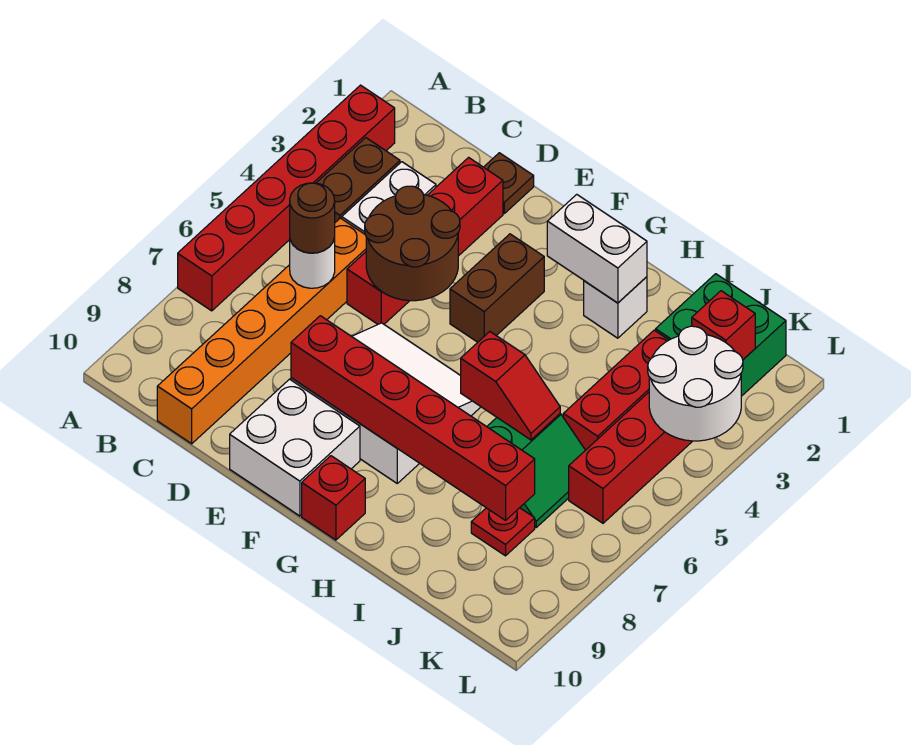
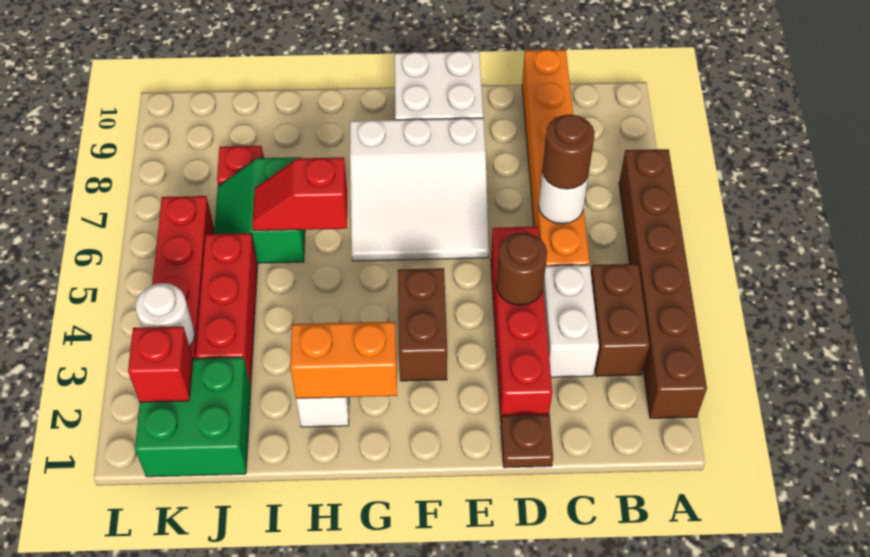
red brick A2:A7 level 1 -> brown brick A2:A7 level 1
brown round brick D4:E5 level 2 -> brown round brick D4 level 2
red brick E8:J8 level 2 -> none
white brick G2:H2 level 2 -> orange brick G2:H2 level 2
red brick G10 level 1 -> none
white round brick K3:L4 level 2 -> white round brick K3 level 2

